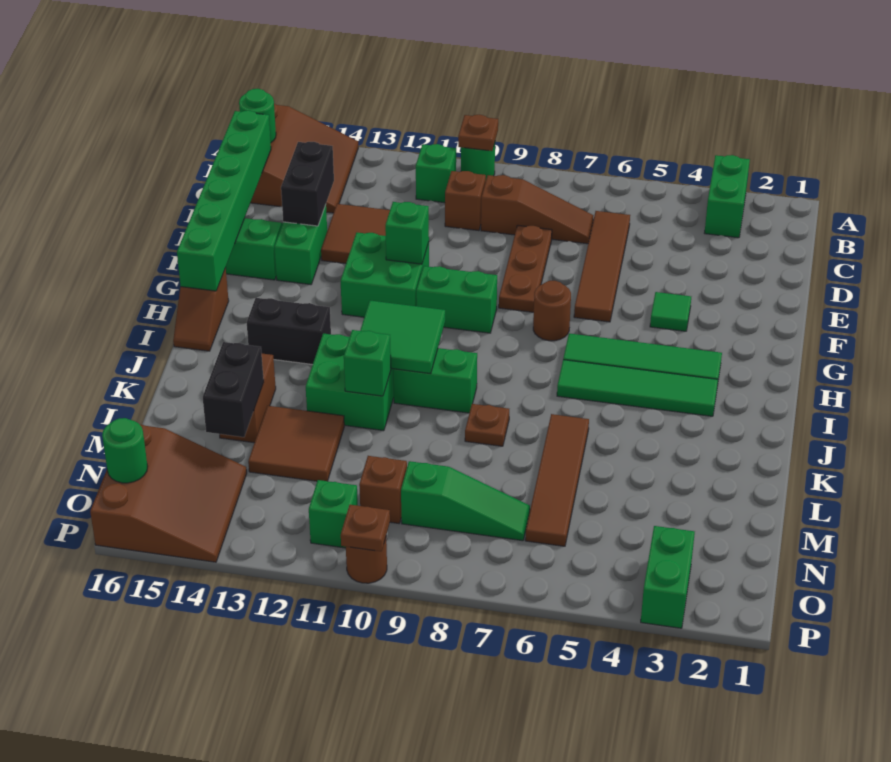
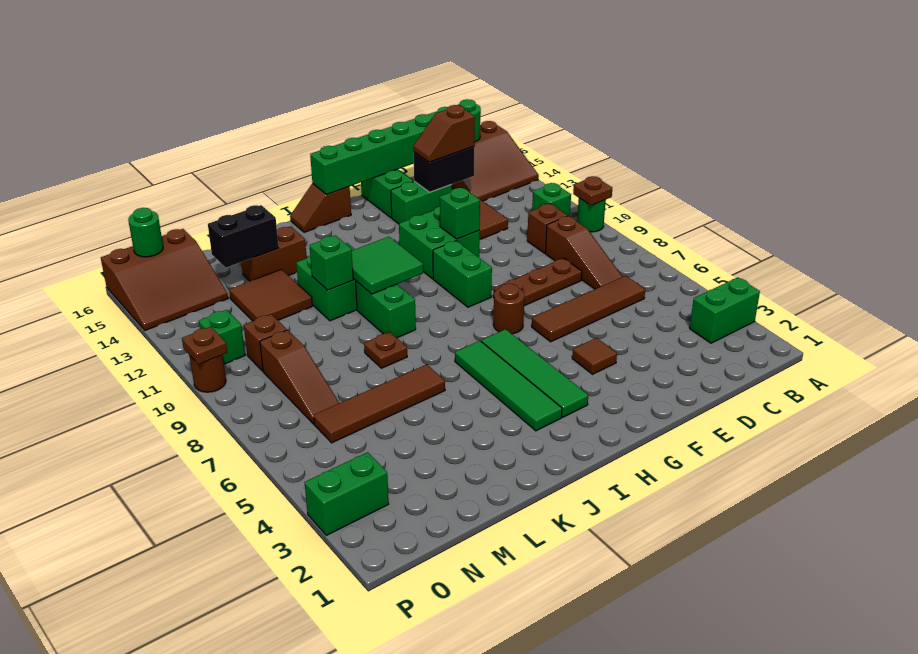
none -> brown slope D14:E14 level 3 top D
green tile F4 level 1 -> brown tile F4 level 1
black brick I13:I14 level 1 -> none
green slope N7:N9 level 1 top 9 -> brown slope N7:N9 level 1 top 9

